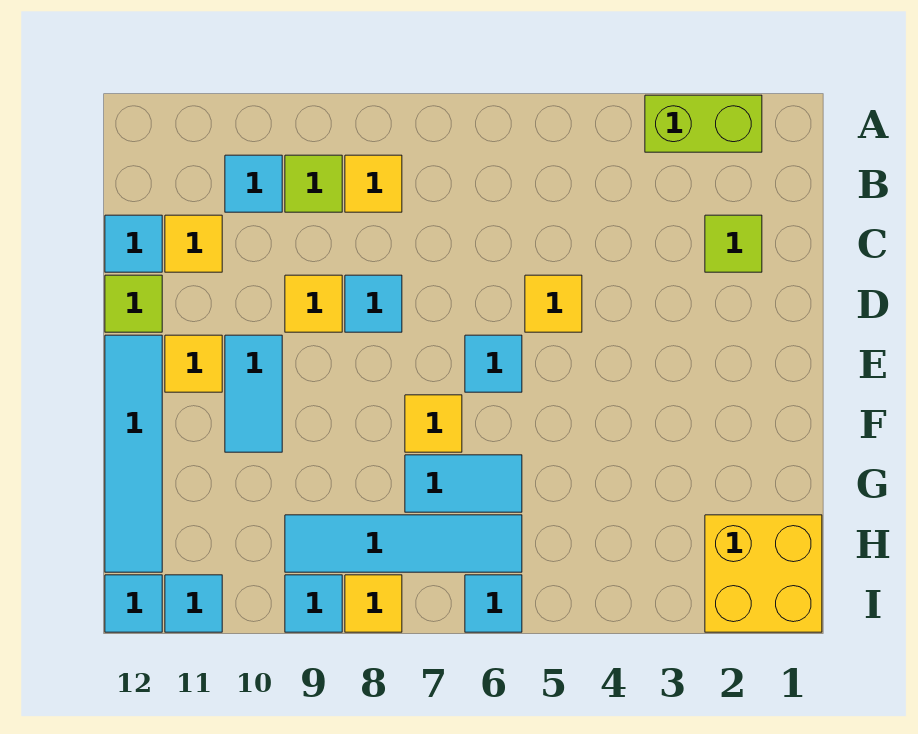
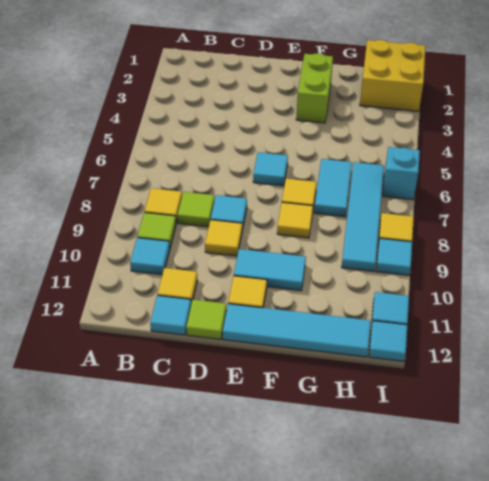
lime brick A2:A3 level 1 -> lime brick F2:F3 level 1
lime tile C2 level 1 -> lime tile C8 level 1
yellow tile D5 level 1 -> yellow tile F8 level 1
cyan tile I6 level 1 -> cyan brick I6 level 1

